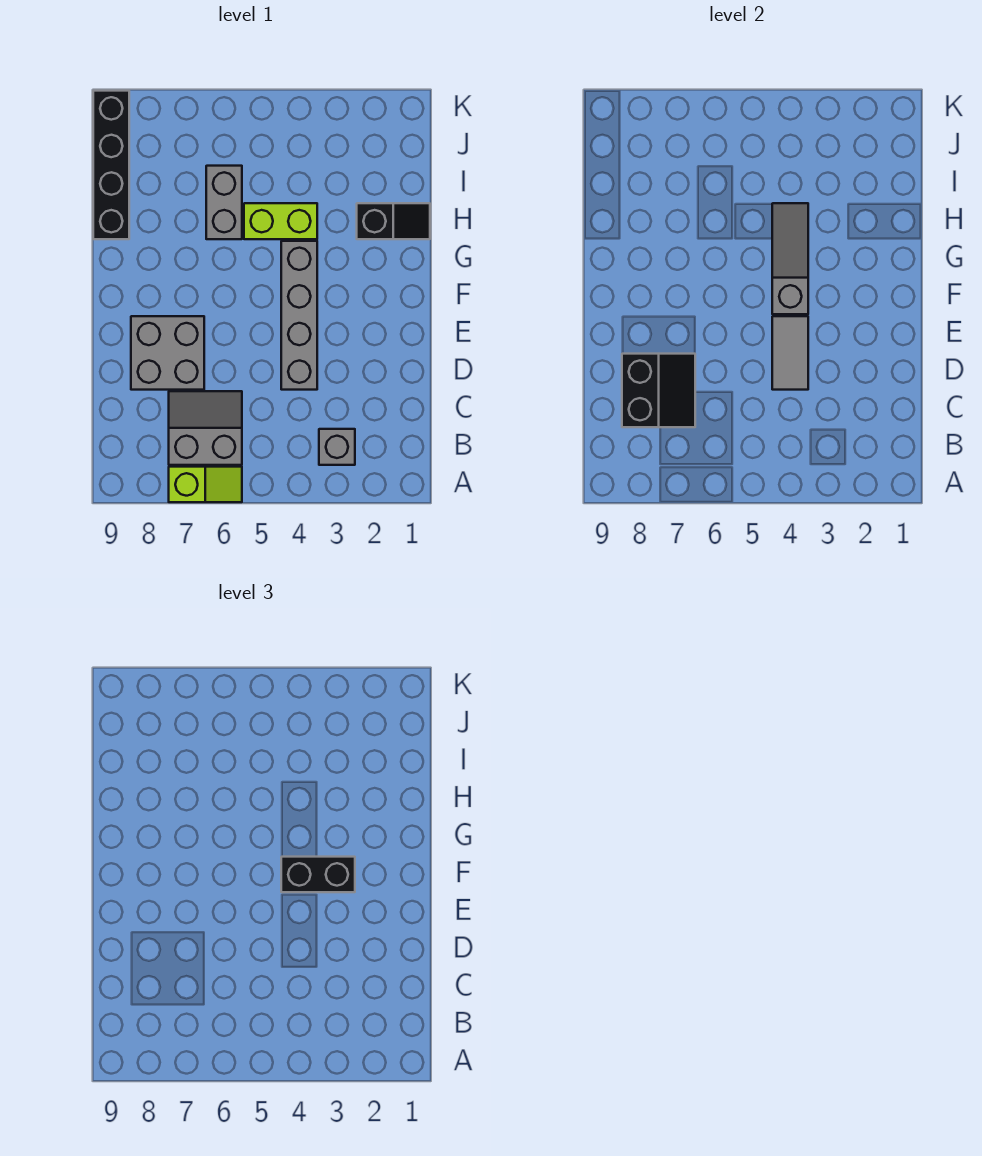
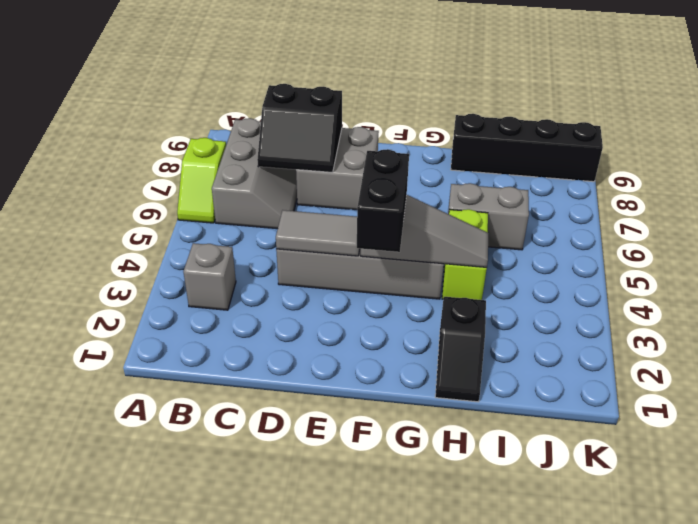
grey slope B6:C7 level 1 top B -> grey slope B6:C8 level 1 top B

